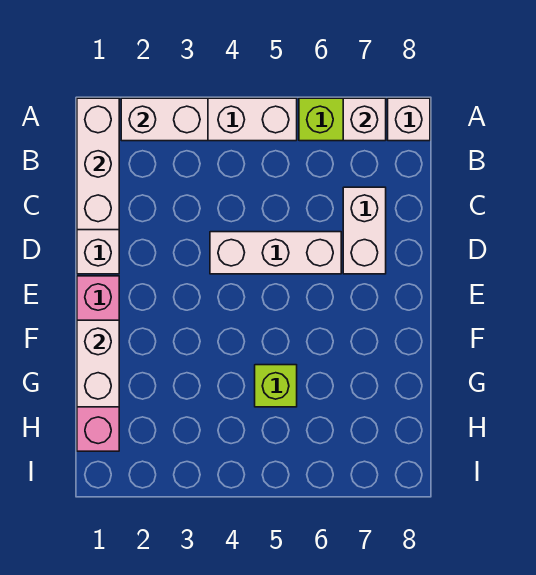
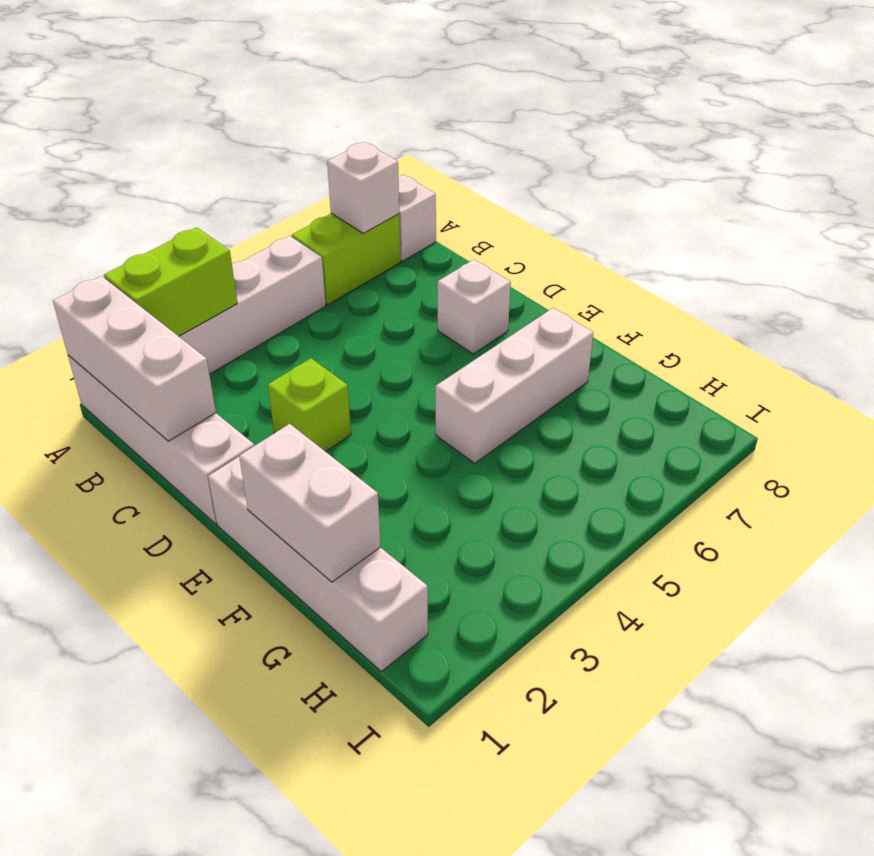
white brick A2:A3 level 2 -> lime brick A2:A3 level 2
white brick C7:D7 level 1 -> white brick D7 level 1
white brick D4:D6 level 1 -> white brick F5:F7 level 1
pink brick E1:H1 level 1 -> white brick E1:H1 level 1
lime brick G5 level 1 -> lime brick D3 level 1

